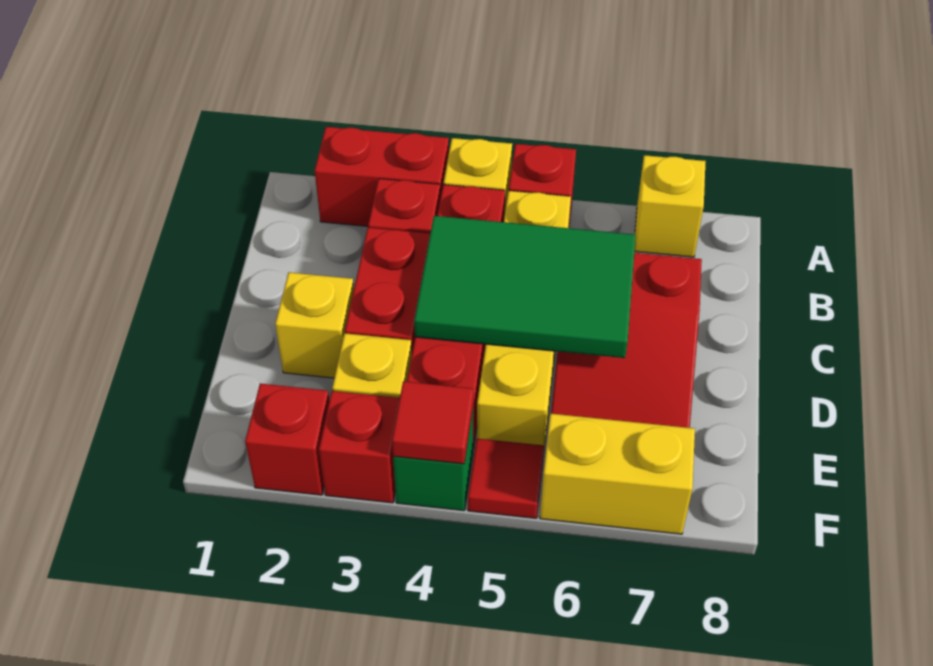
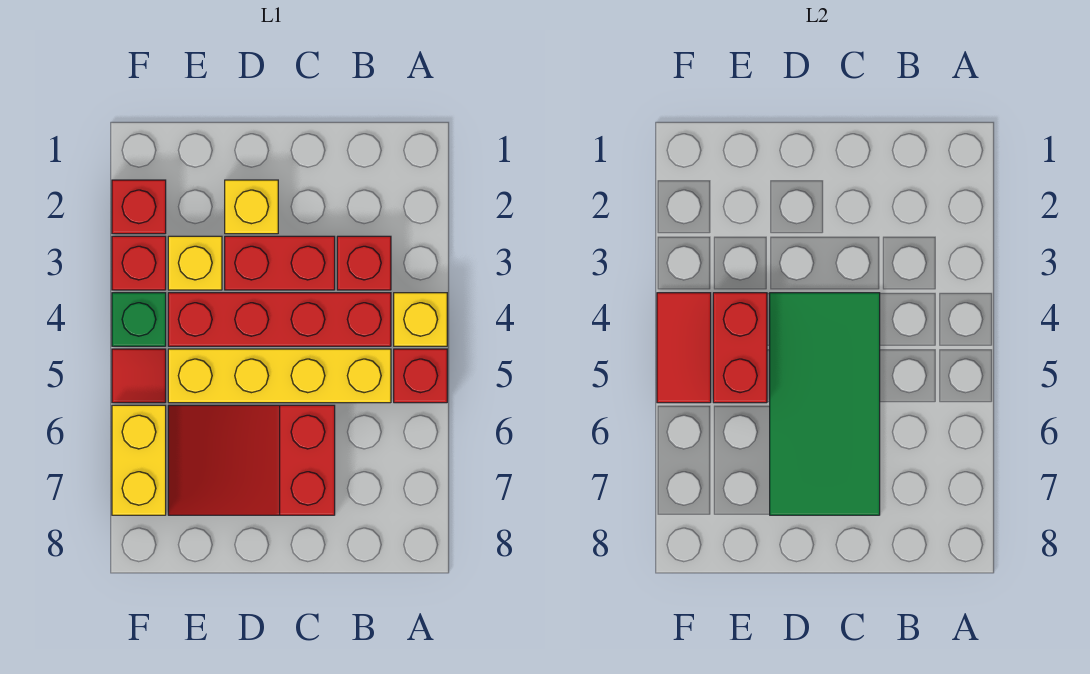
red brick A2:A3 level 1 -> red brick E4:E5 level 2
yellow brick A7 level 1 -> none
green tile C4:D6 level 2 -> green tile C4:D7 level 2
red tile F4 level 2 -> red tile F4:F5 level 2

